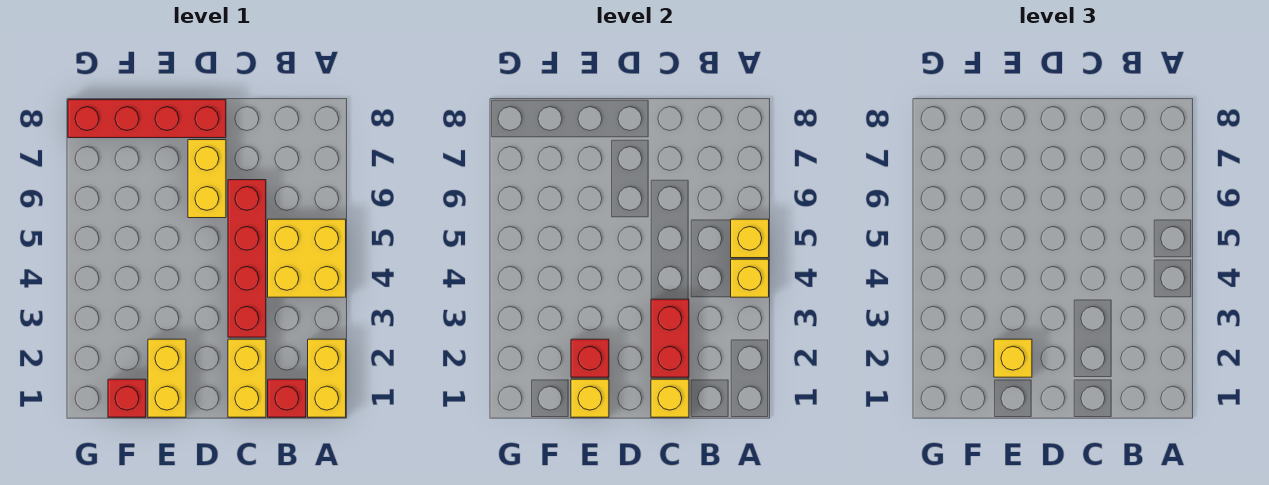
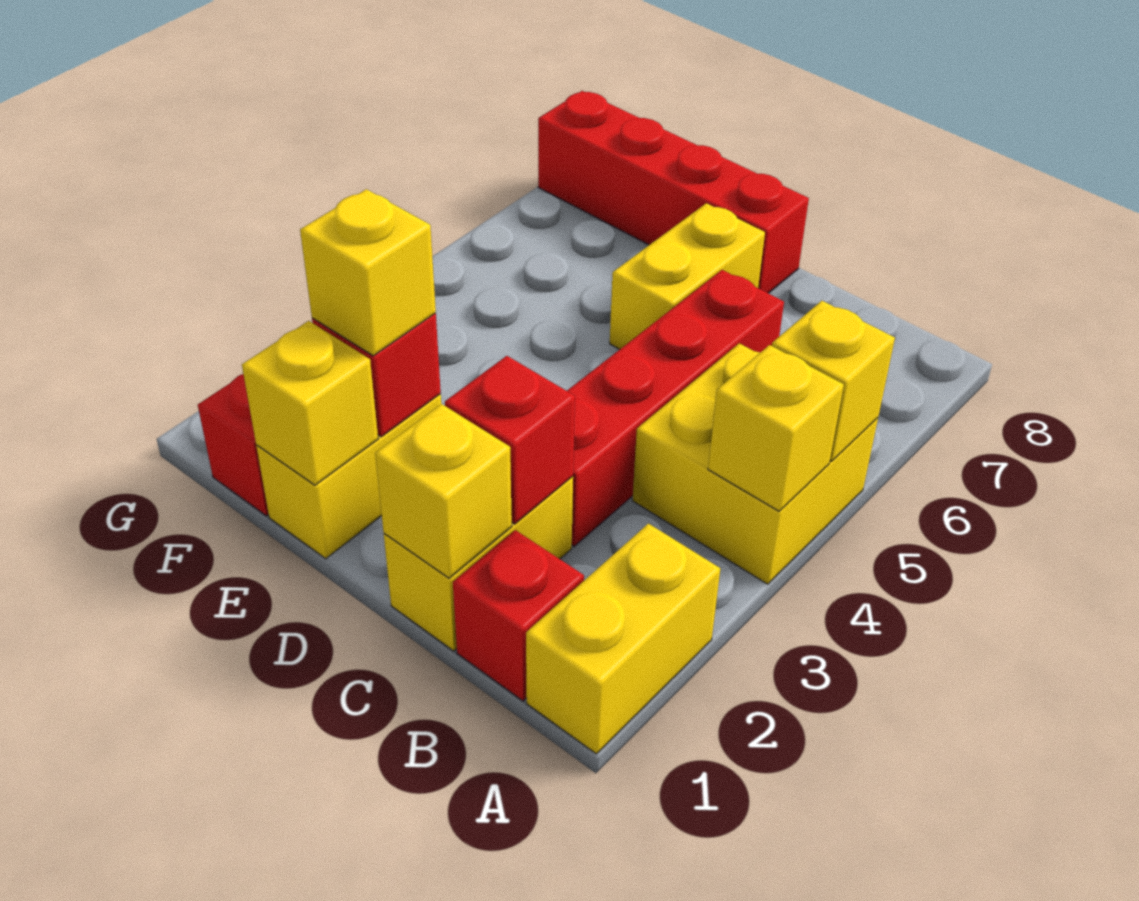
red brick C2:C3 level 2 -> red brick C2 level 2

